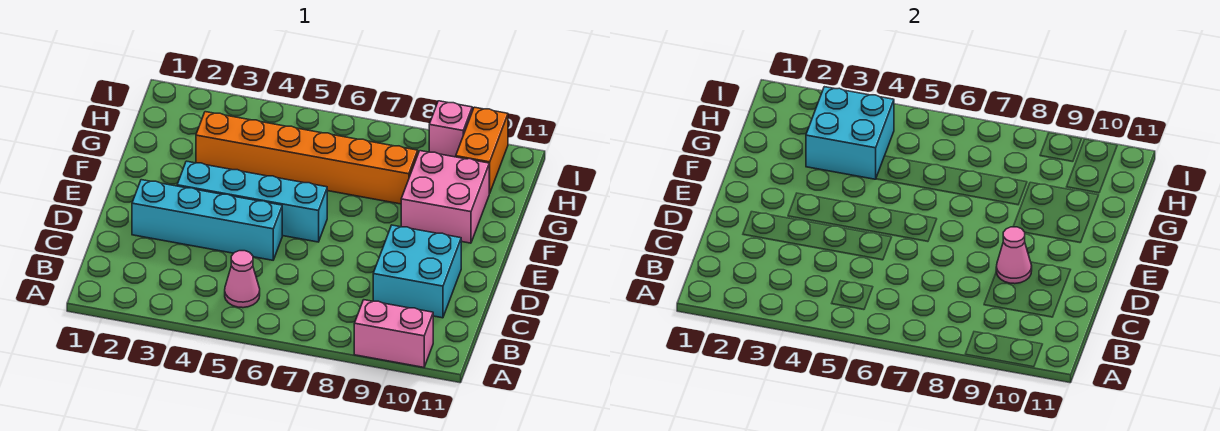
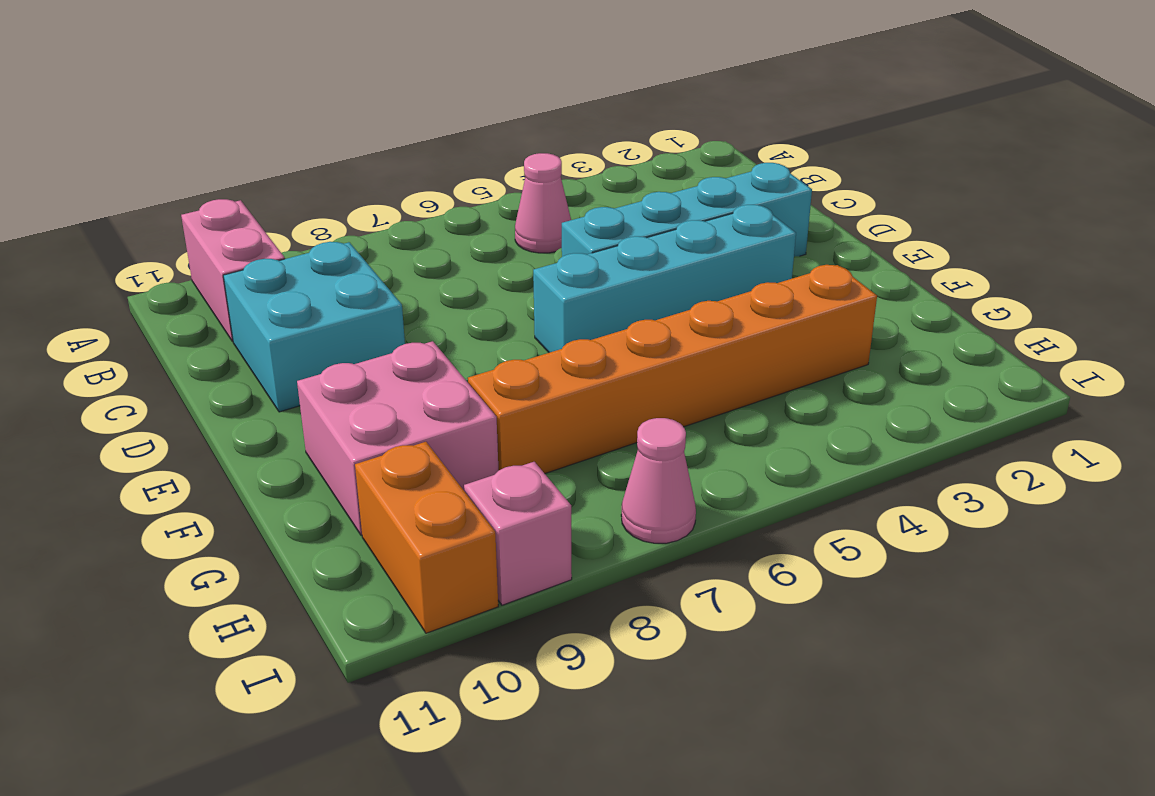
pink brick A9:A10 level 1 -> pink brick A10:B10 level 1
pink cone D9 level 2 -> pink cone I7 level 1
cyan brick G3:H4 level 2 -> none

